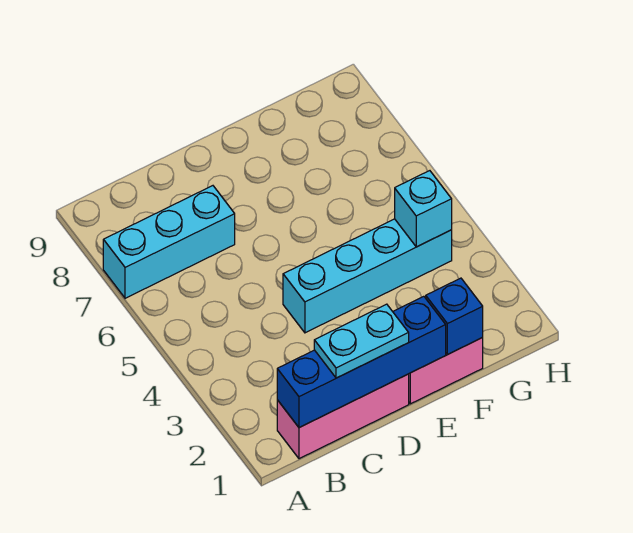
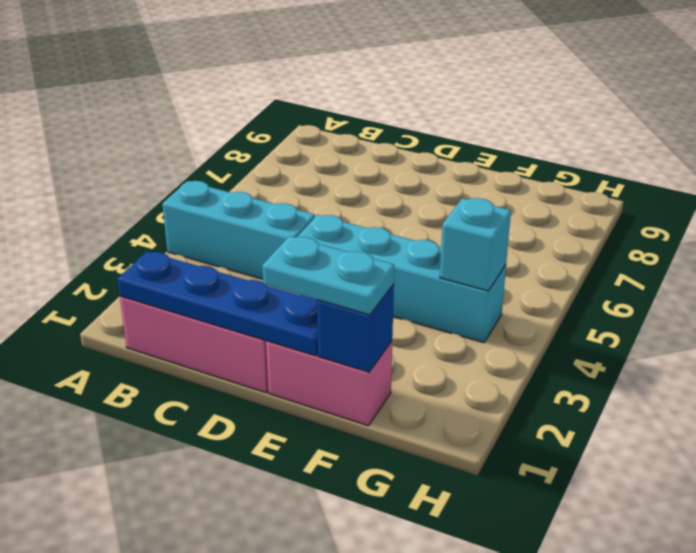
cyan brick A7:C7 level 1 -> cyan brick A4:C4 level 1
blue brick B1:E1 level 2 -> blue plate B1:E1 level 2
cyan plate C1:D1 level 3 -> cyan plate E1:F1 level 3

